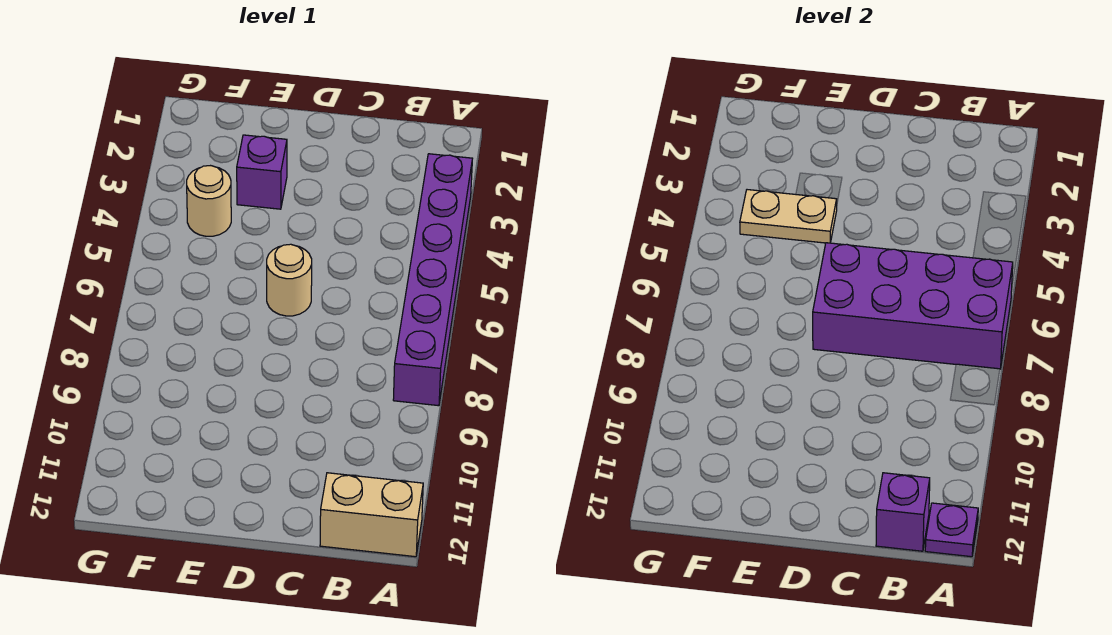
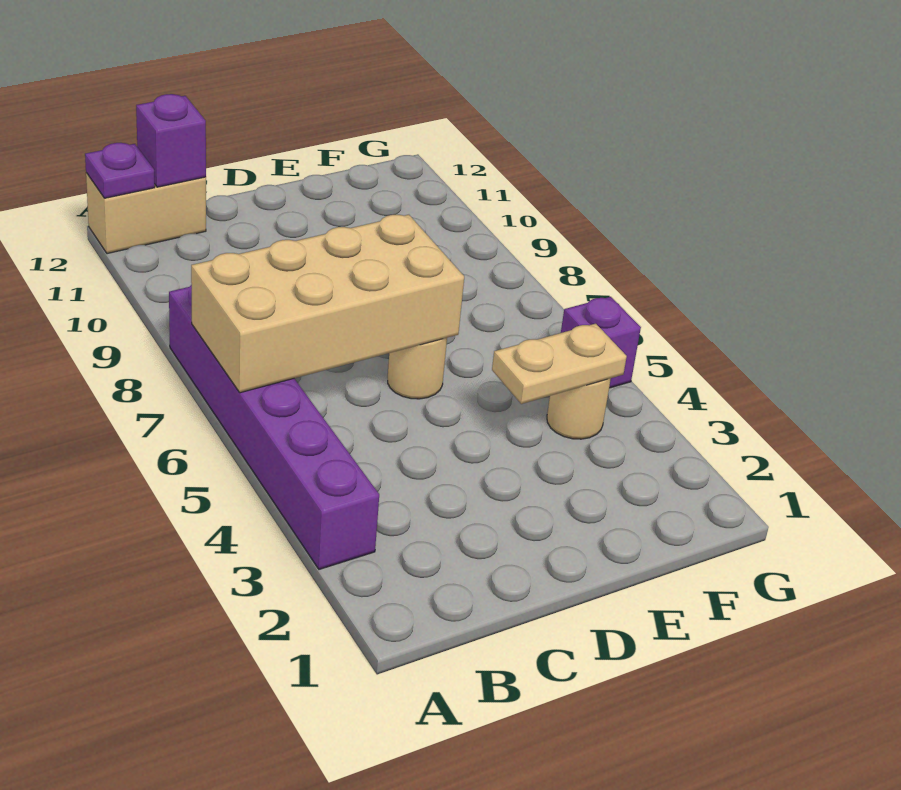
purple brick A6:D7 level 2 -> tan brick A6:D7 level 2
purple brick E3 level 1 -> purple brick G5 level 1

